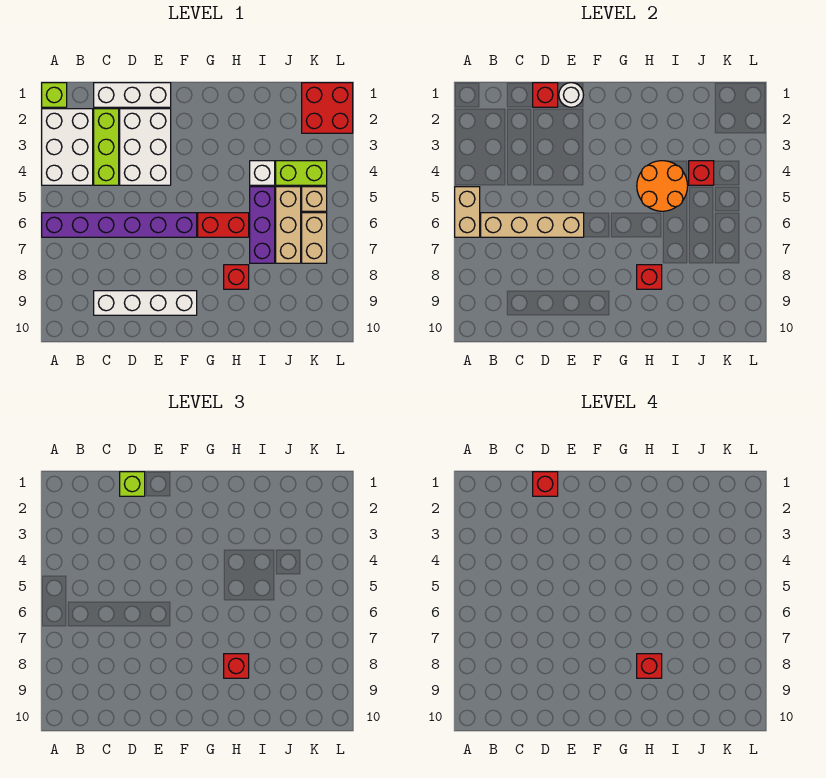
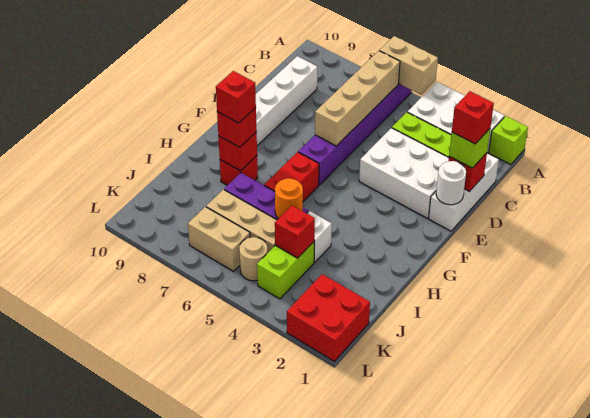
orange round brick H4:I5 level 2 -> orange round brick I5 level 2
tan brick K5 level 1 -> tan round brick K5 level 1

